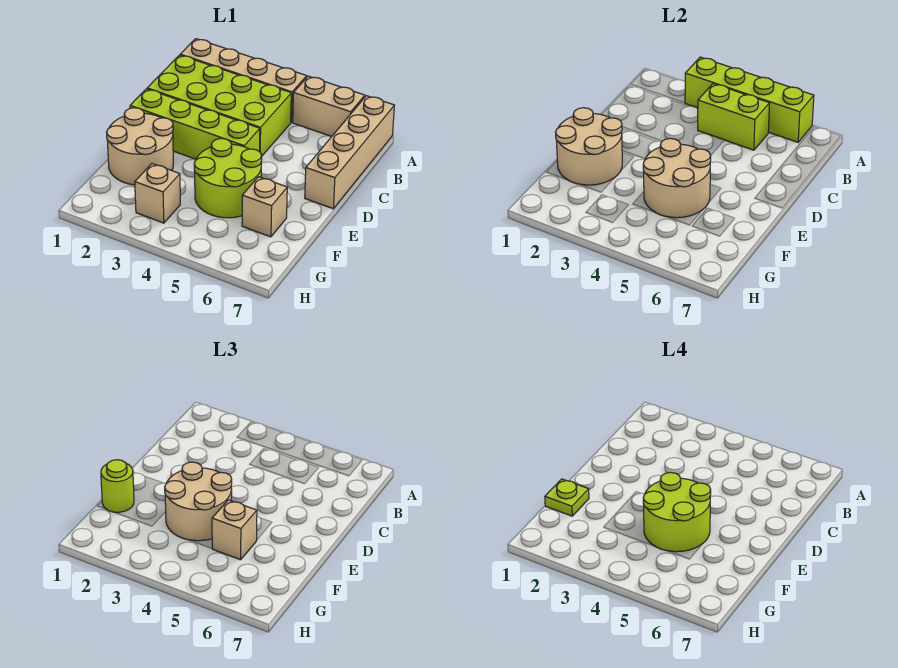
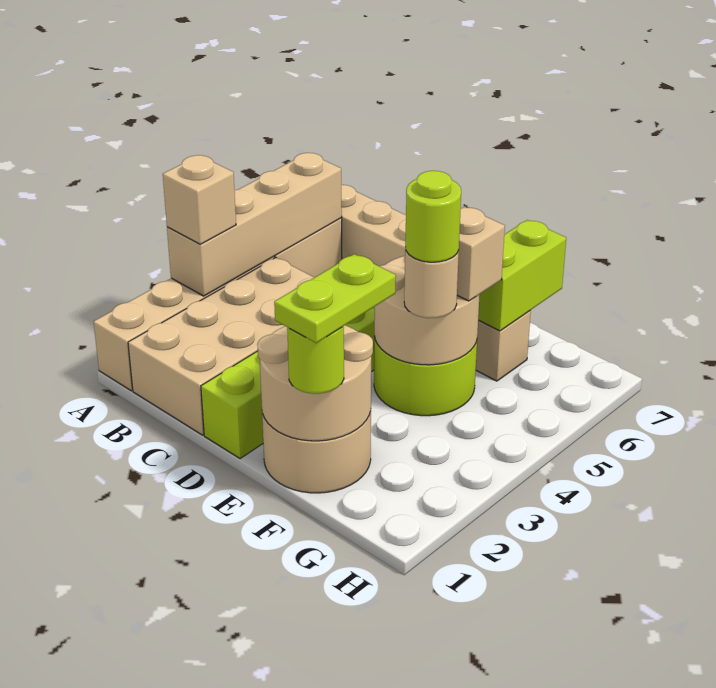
lime brick A3:A6 level 2 -> tan brick A3:A6 level 2
lime brick B1:C4 level 1 -> tan brick B1:C4 level 1
lime brick B4:B5 level 2 -> lime brick F6:F7 level 2
tan round brick E3:F4 level 3 -> tan round brick F4 level 3
lime round brick E4:F5 level 4 -> lime round brick F4 level 4
lime plate F1 level 4 -> lime plate F1:F2 level 4
tan brick G3 level 1 -> tan brick A3 level 3

